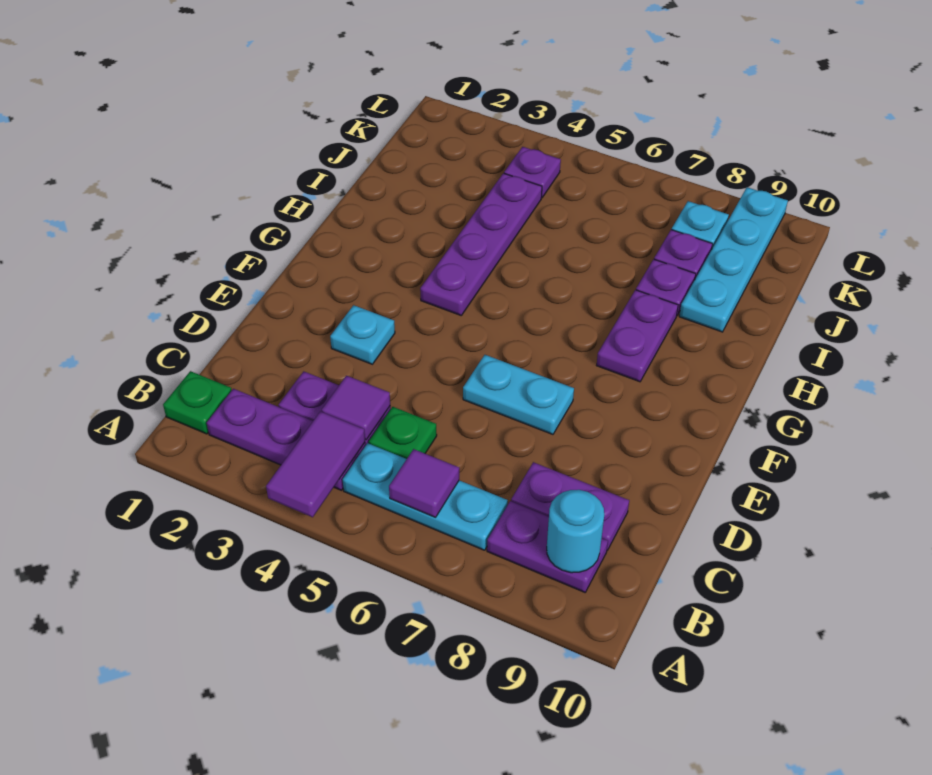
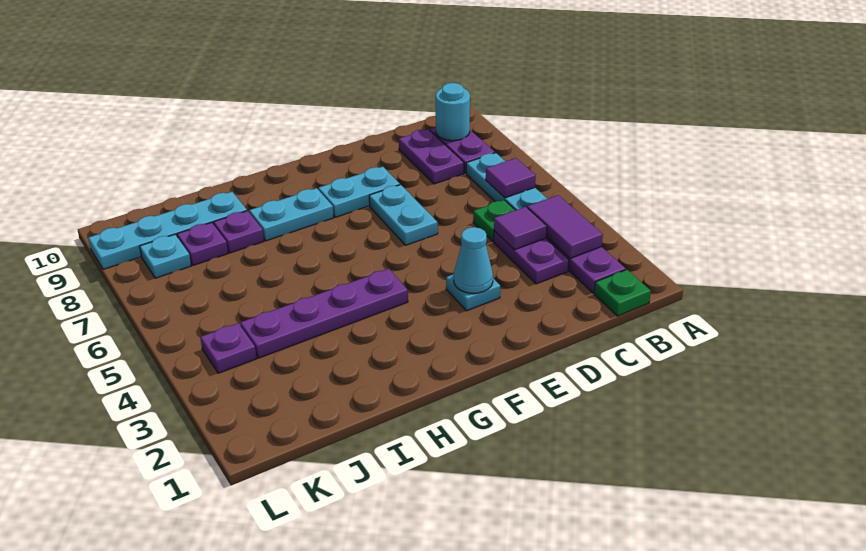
purple tile A4:B4 level 2 -> purple tile B3:B4 level 2
none -> cyan cone E3 level 2
none -> cyan plate E8:F8 level 1
purple plate G8:H8 level 1 -> cyan plate G8:H8 level 1

